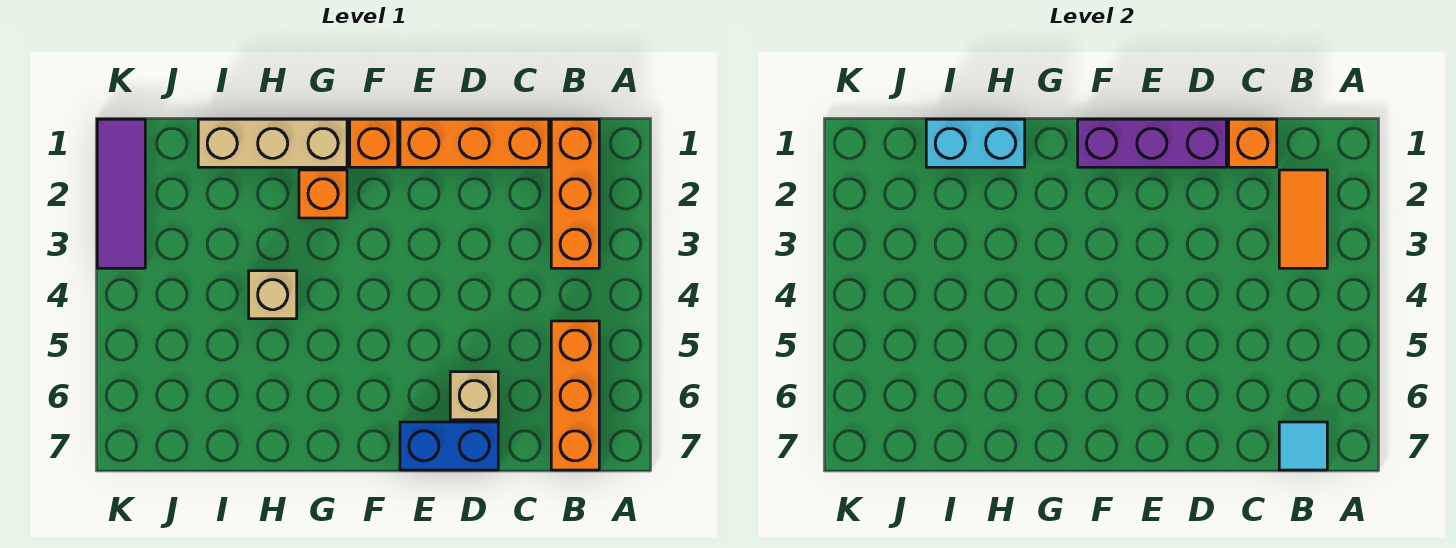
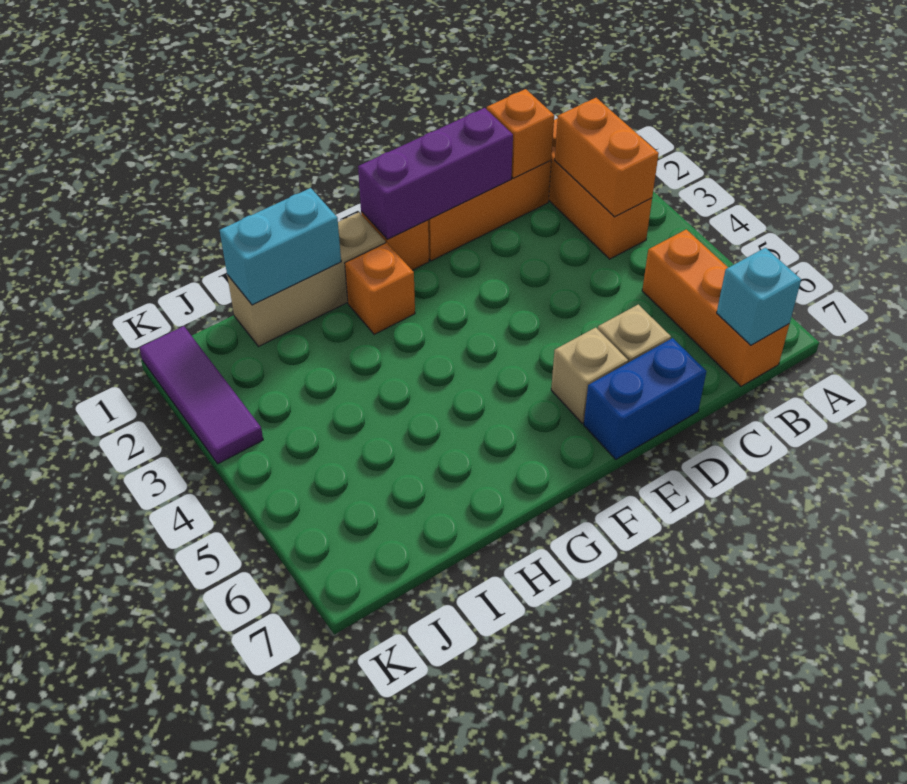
orange tile B2:B3 level 2 -> orange brick B2:B3 level 2
cyan tile B7 level 2 -> cyan brick B7 level 2
tan brick H4 level 1 -> tan brick E6 level 1

